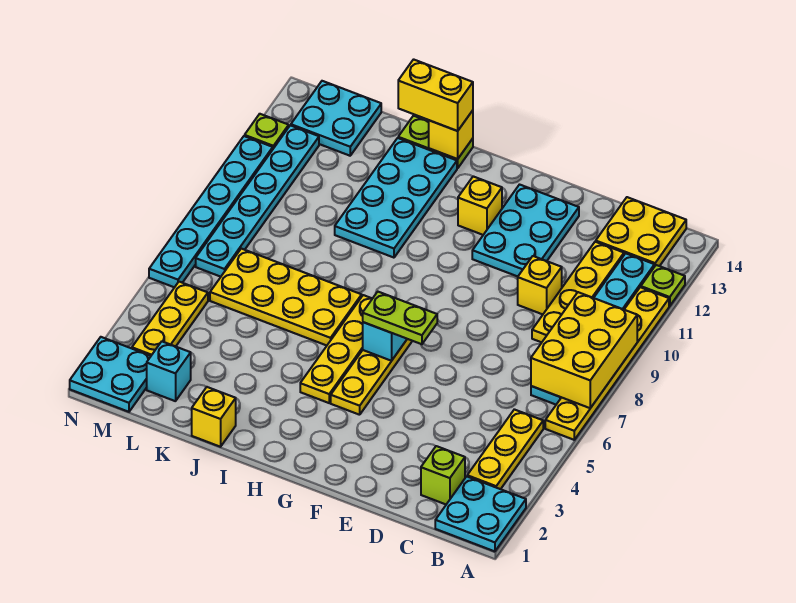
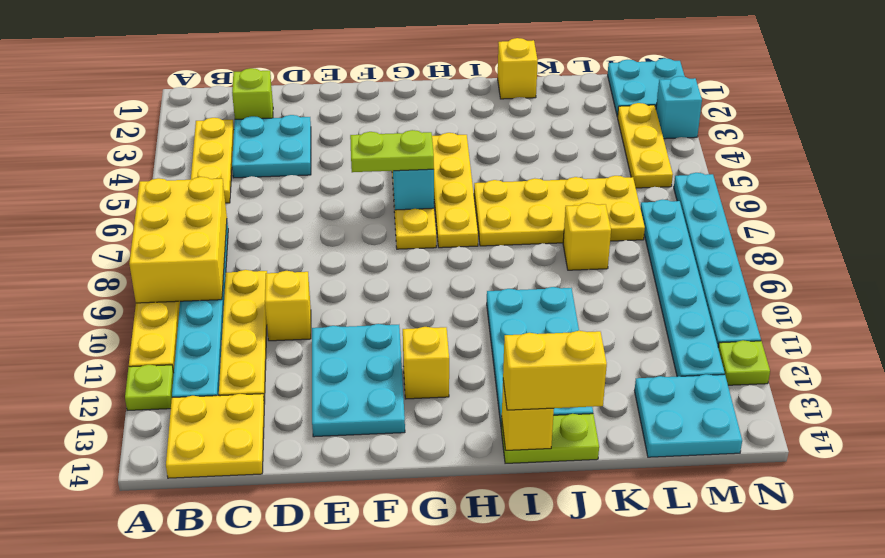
cyan plate A1:B2 level 1 -> cyan plate C3:D4 level 1
none -> yellow brick K8 level 1
cyan brick L2 level 1 -> cyan brick N3 level 1

